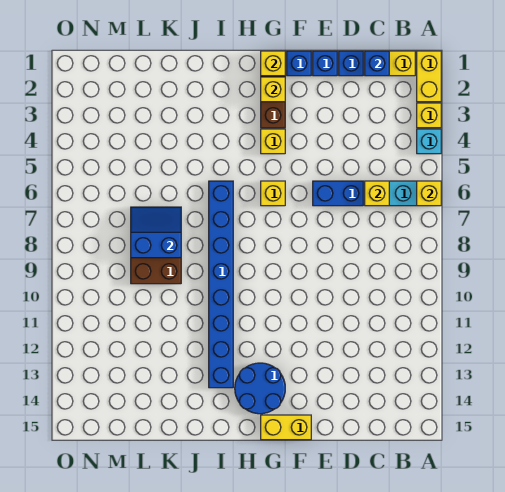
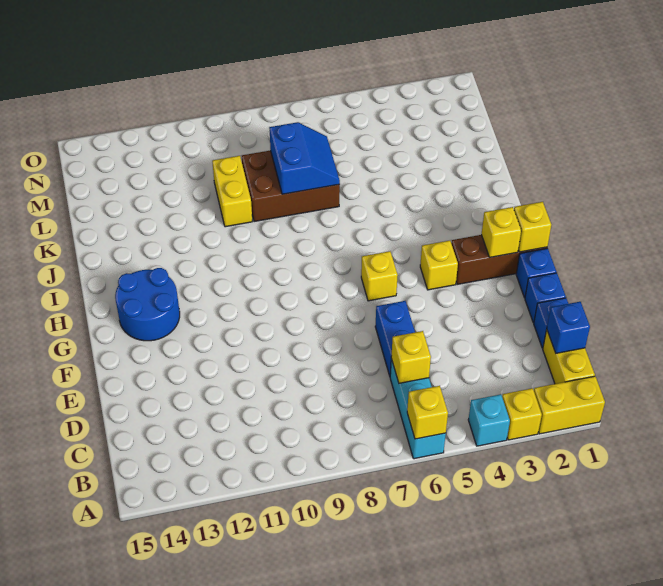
yellow brick F15:G15 level 1 -> yellow brick K10:L10 level 1
blue brick I6:I13 level 1 -> none

